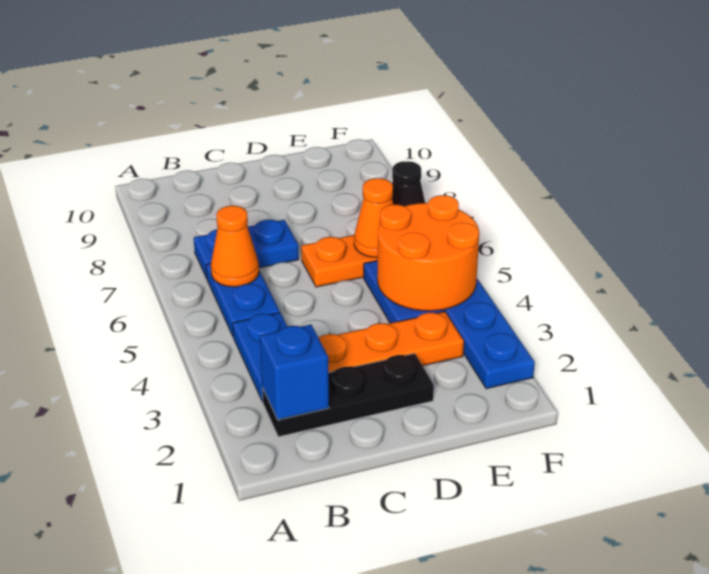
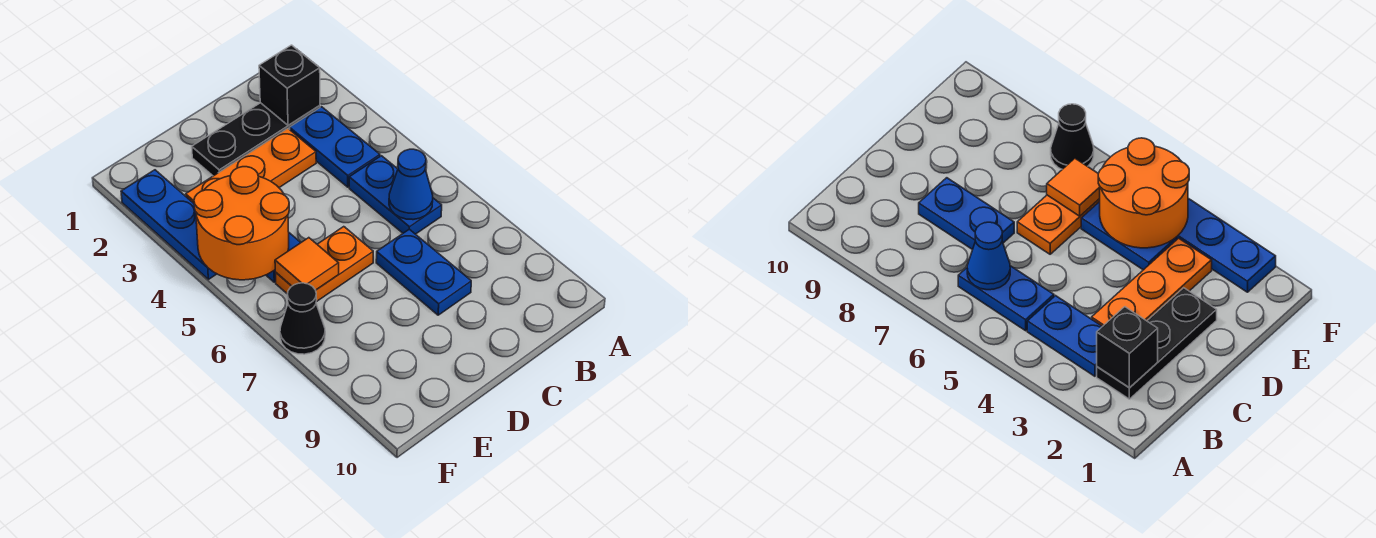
blue brick B2 level 2 -> black brick B2 level 2
orange cone B6 level 2 -> blue cone B6 level 2
blue plate B7:C7 level 1 -> blue plate C7:C8 level 1
orange cone E6 level 2 -> orange tile E6 level 2

